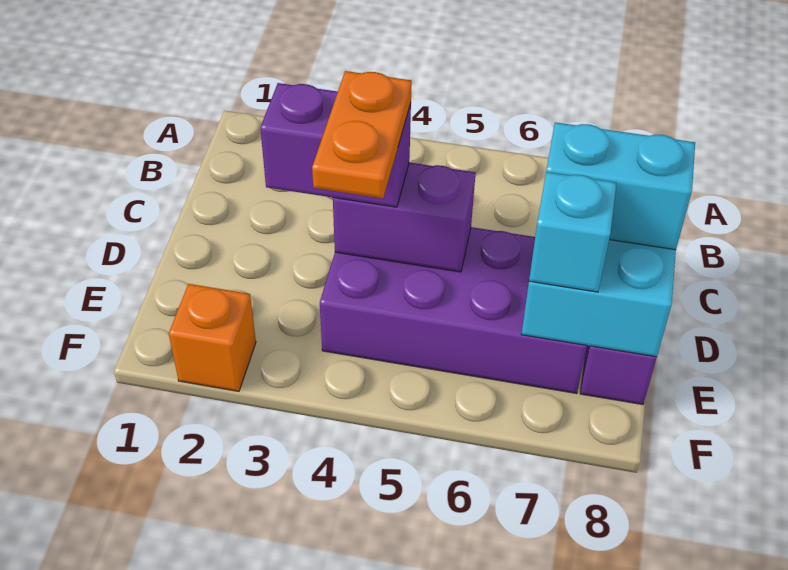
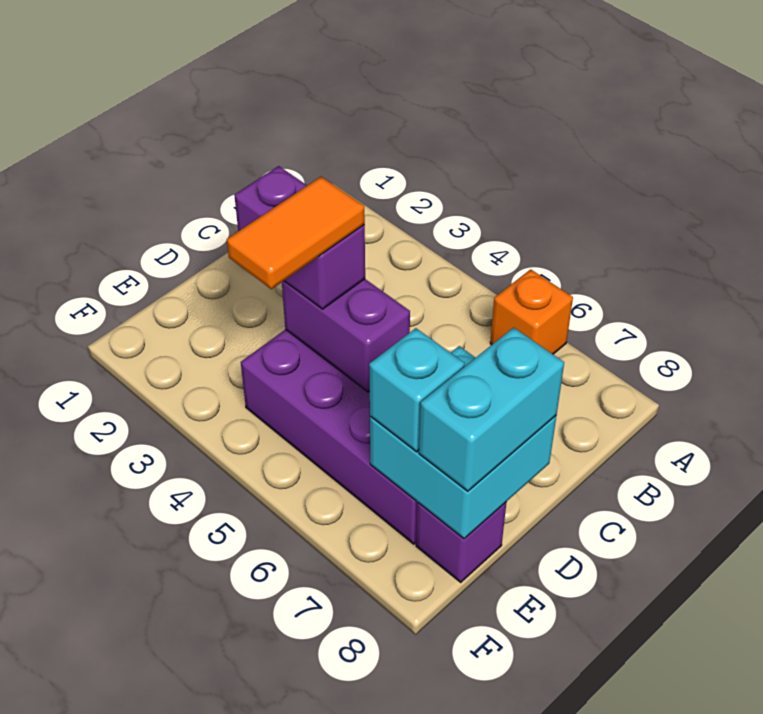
orange plate D4:E4 level 4 -> orange tile D4:E4 level 4
cyan brick D7:D8 level 3 -> cyan brick D8:E8 level 3
orange brick F2 level 1 -> orange brick A6 level 1

